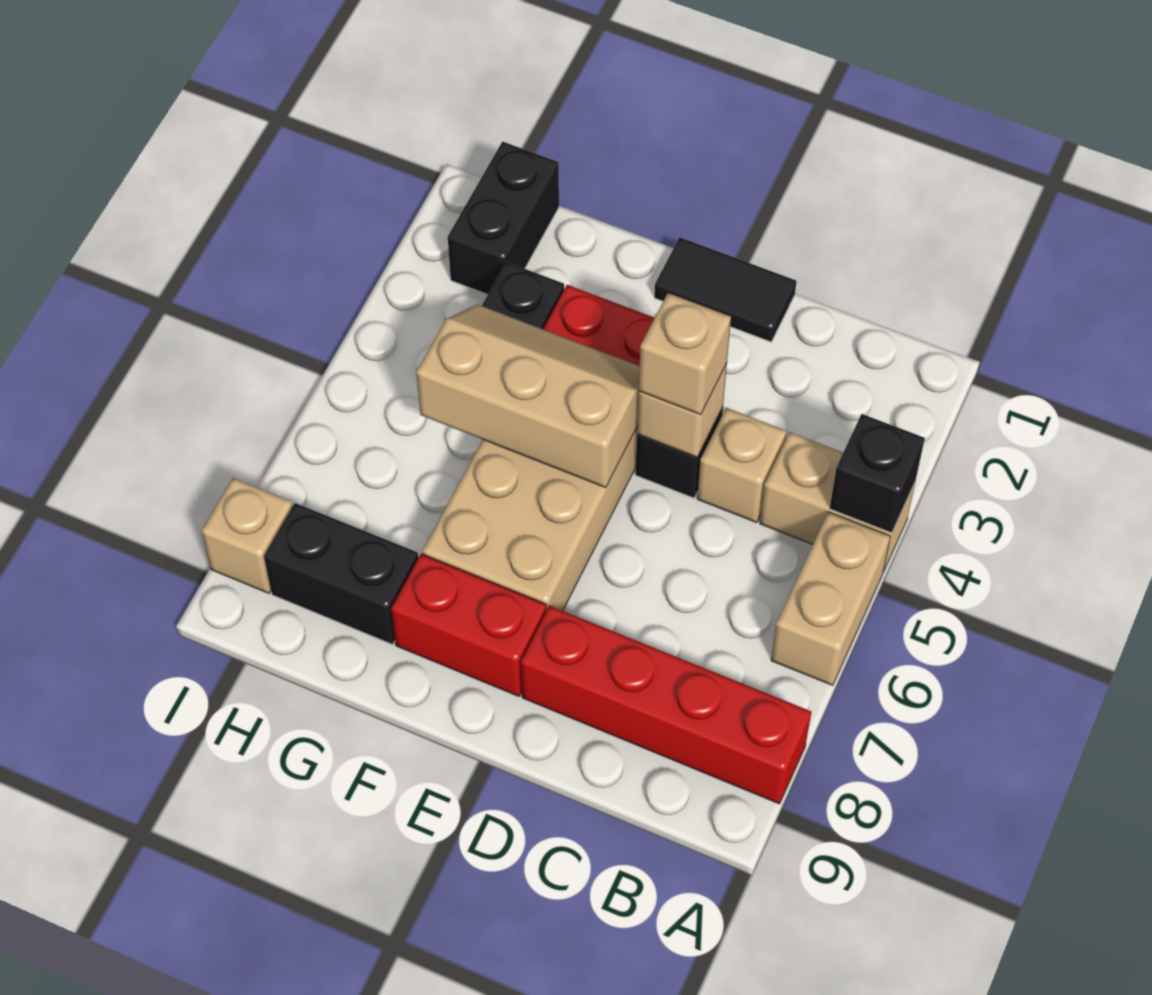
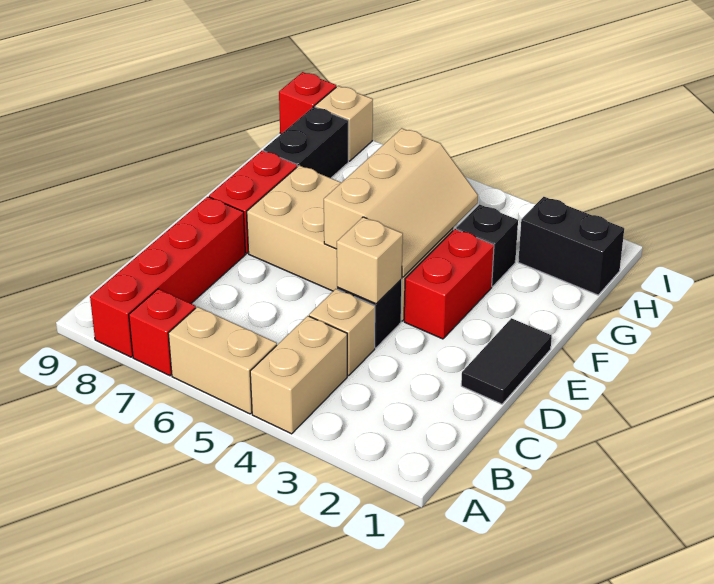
black brick A4 level 2 -> none
none -> red brick A7 level 1
tan brick D4 level 3 -> none
none -> red brick I9 level 1

